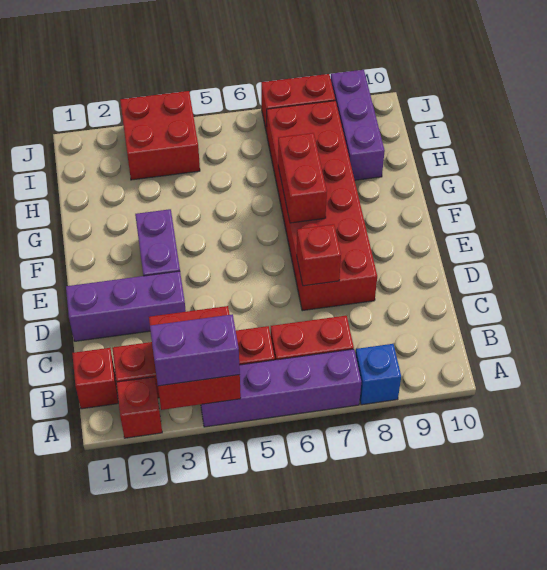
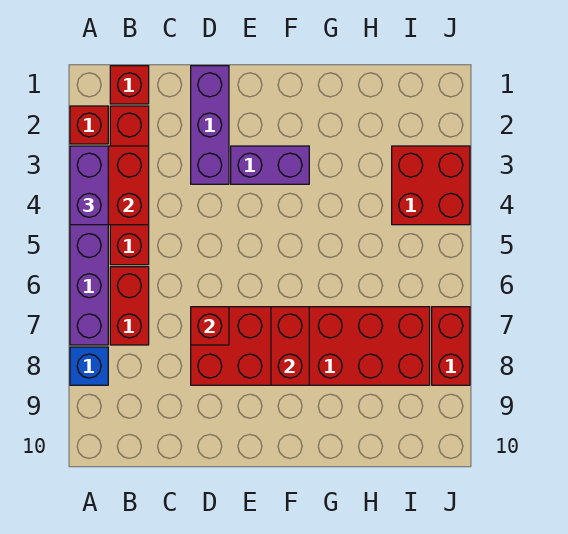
red brick F7:G7 level 2 -> red brick F7:F8 level 2
purple brick H9:J9 level 1 -> none

